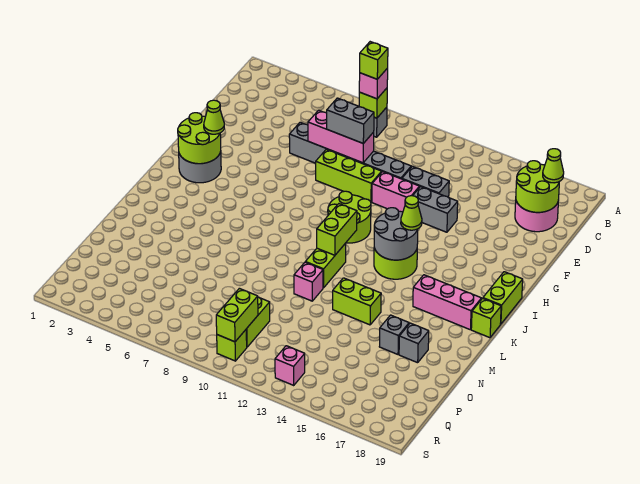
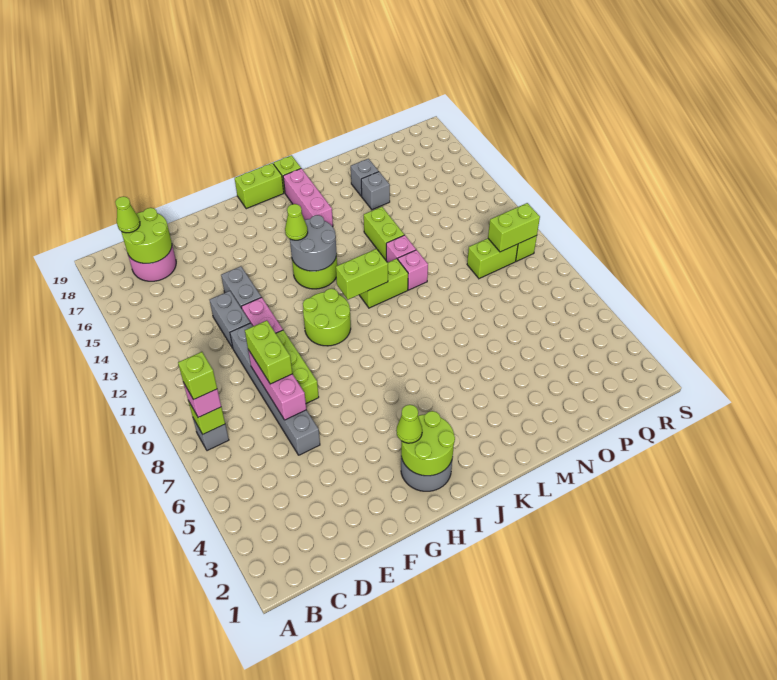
grey brick E8:E9 level 3 -> lime brick E8:E9 level 3
pink brick R13 level 1 -> pink brick M12 level 1

